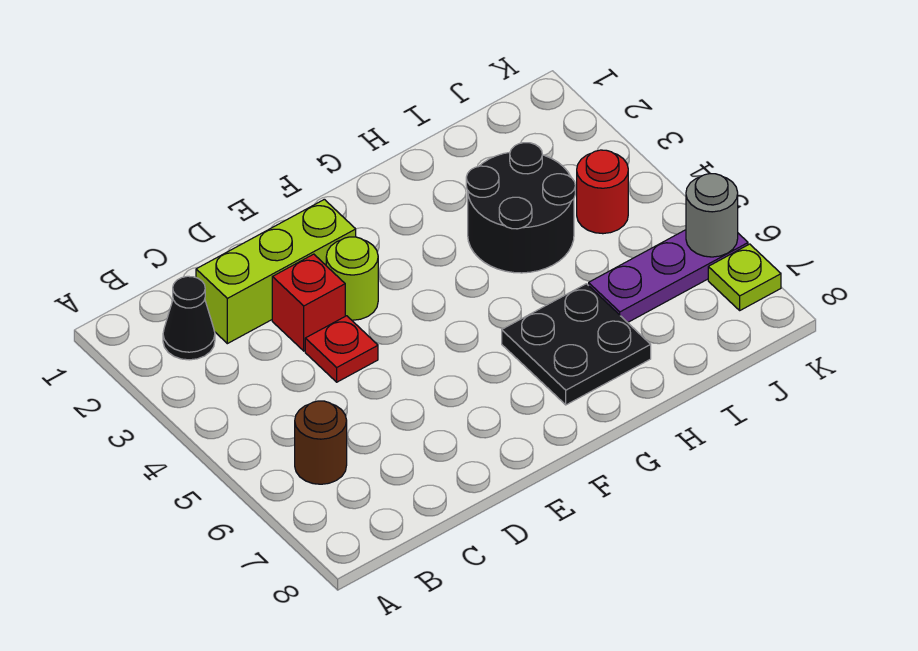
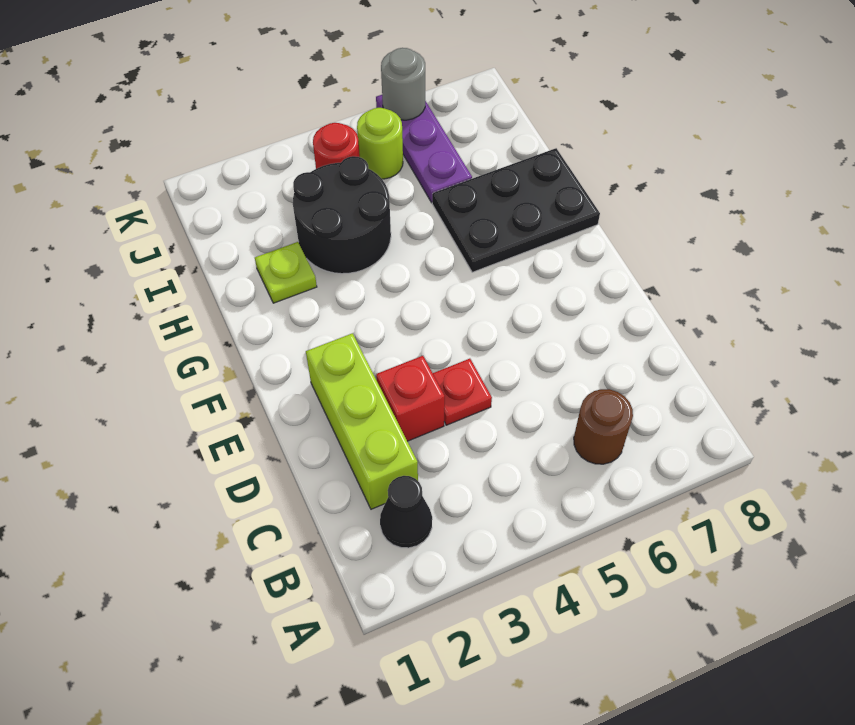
lime round brick E3 level 1 -> lime round brick J5 level 1
black plate G6:H7 level 1 -> black plate G6:H8 level 1
lime plate K7 level 1 -> lime plate H2 level 1

